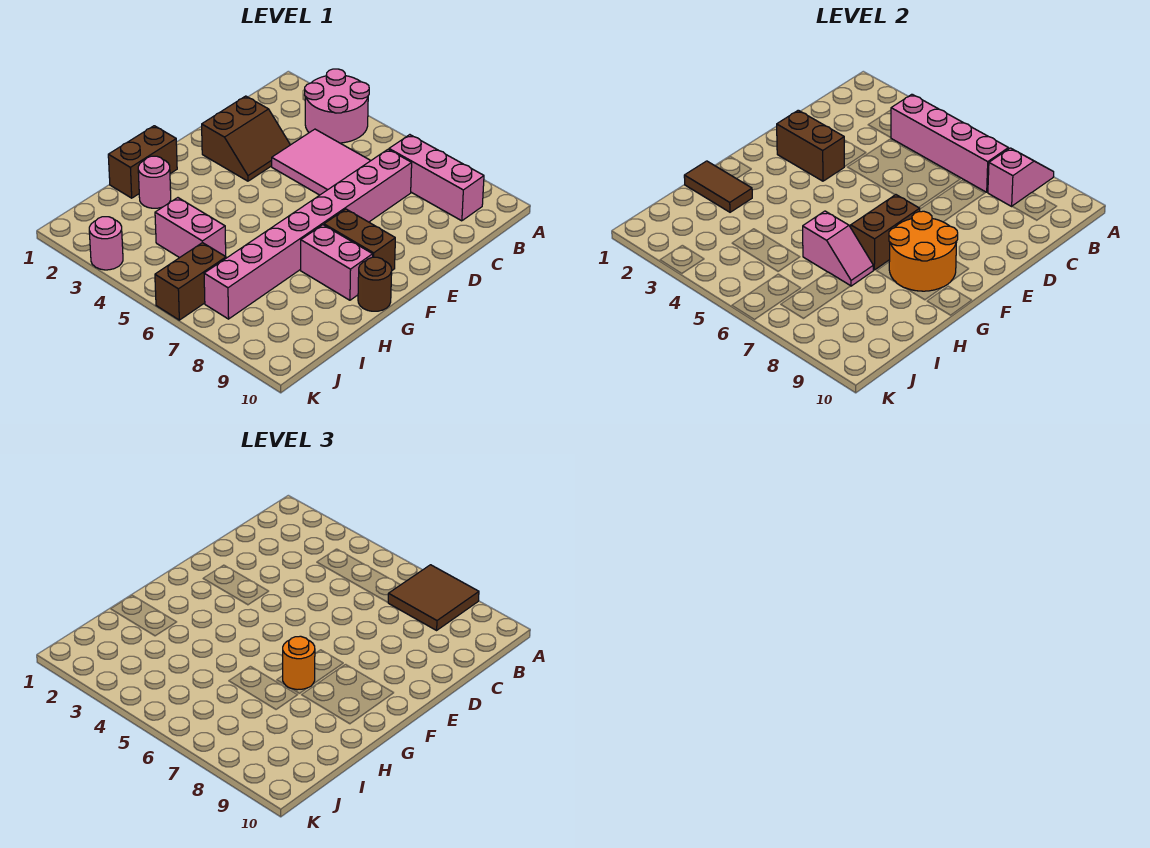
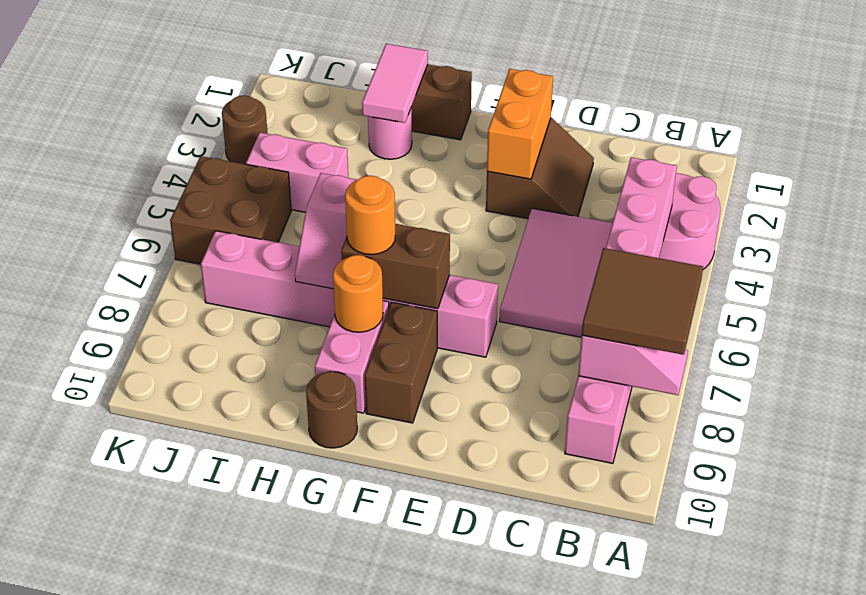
pink brick C7:J7 level 1 -> pink brick E7:J7 level 1
brown slope D2:E3 level 1 top 2 -> brown slope D2:E3 level 1 top E
brown brick E2:E3 level 2 -> orange brick E2:E3 level 2
orange round brick F8:G9 level 2 -> orange round brick G8 level 2
brown tile H1:H2 level 2 -> pink tile H1:H2 level 2
pink brick I4:I5 level 1 -> pink brick I4:J4 level 1
brown brick J6:K6 level 1 -> brown brick J5:K6 level 1
pink round brick K3 level 1 -> brown round brick K3 level 1

